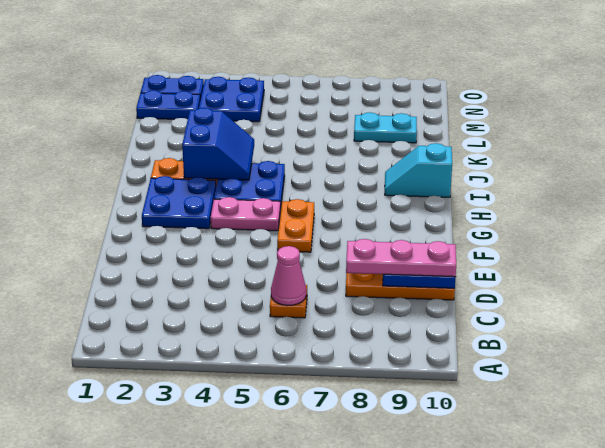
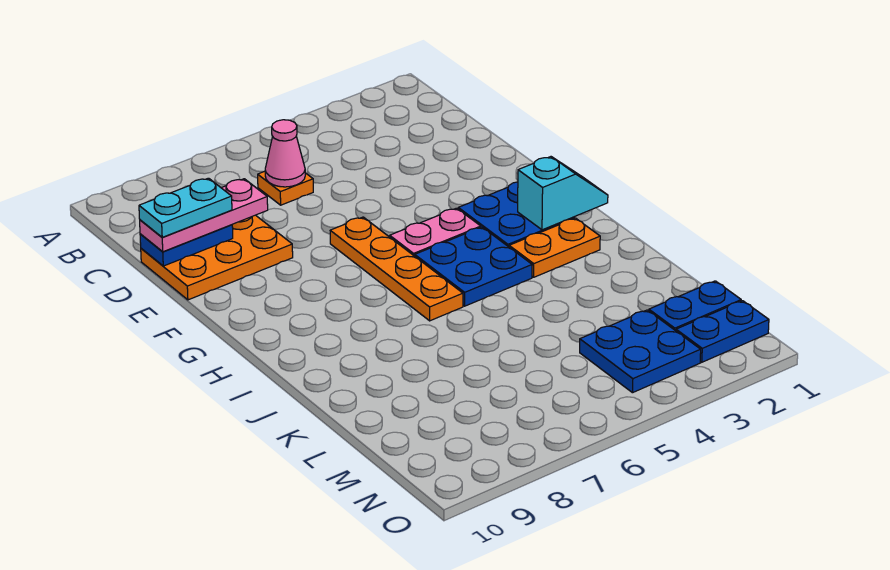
orange plate F6:G6 level 1 -> orange plate F6:I6 level 1
blue slope I3:J4 level 2 top 3 -> none
cyan slope I9:I10 level 1 top 10 -> cyan slope H1:H2 level 2 top 2
cyan plate L8:L9 level 1 -> cyan plate D9:D10 level 4

